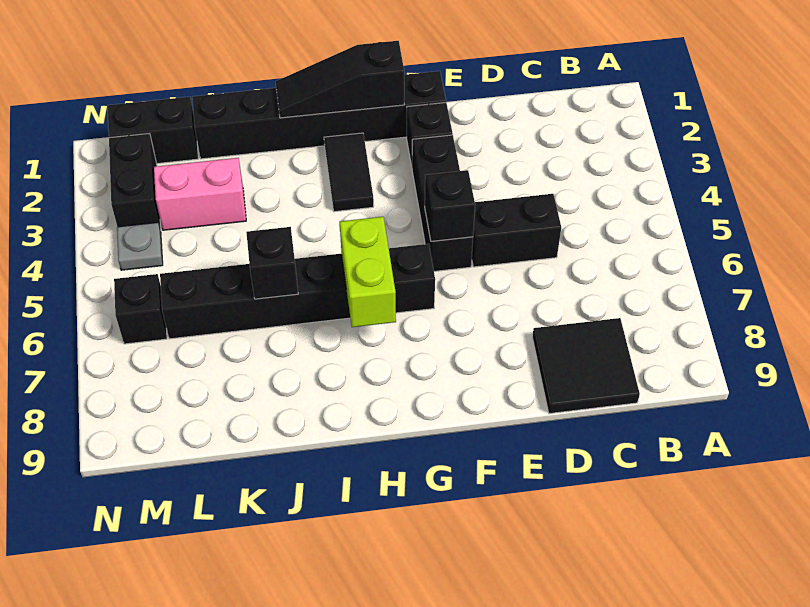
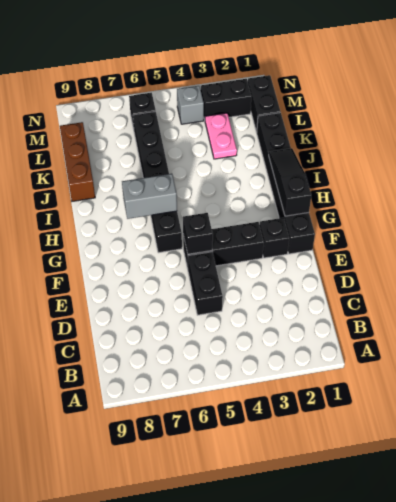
black tile C8:D9 level 1 -> none
black tile H2:H3 level 1 -> none
lime brick H6:H7 level 2 -> grey brick H6:H7 level 2
black brick J6 level 2 -> none
none -> brown brick J9:L9 level 1
pink brick K3:L3 level 1 -> pink plate K3:L3 level 1
grey plate M4 level 1 -> grey brick M4 level 1

